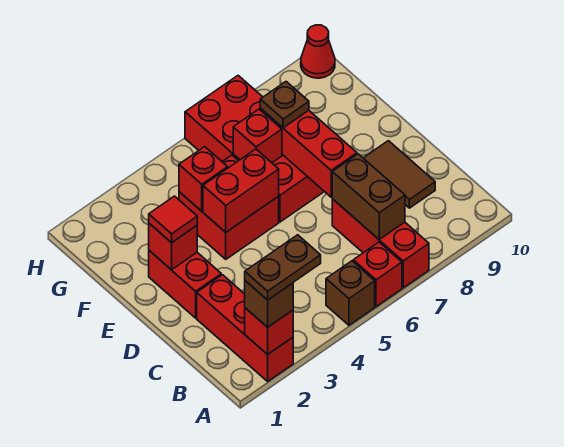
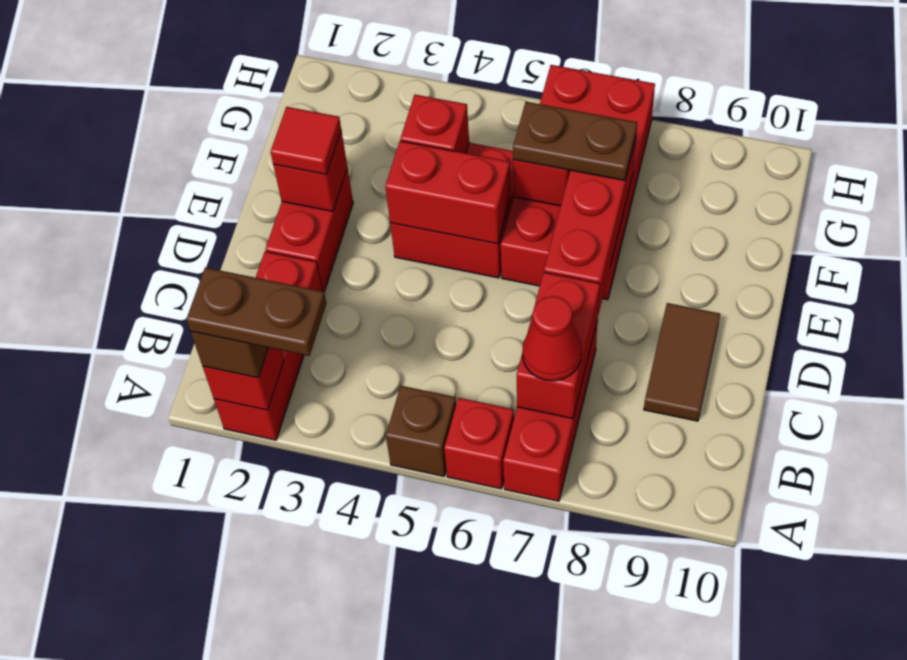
brown brick B7:C7 level 2 -> red brick B7:C7 level 2
brown plate F7 level 3 -> brown plate F6:F7 level 3
red cone H10 level 1 -> red cone B7 level 3

